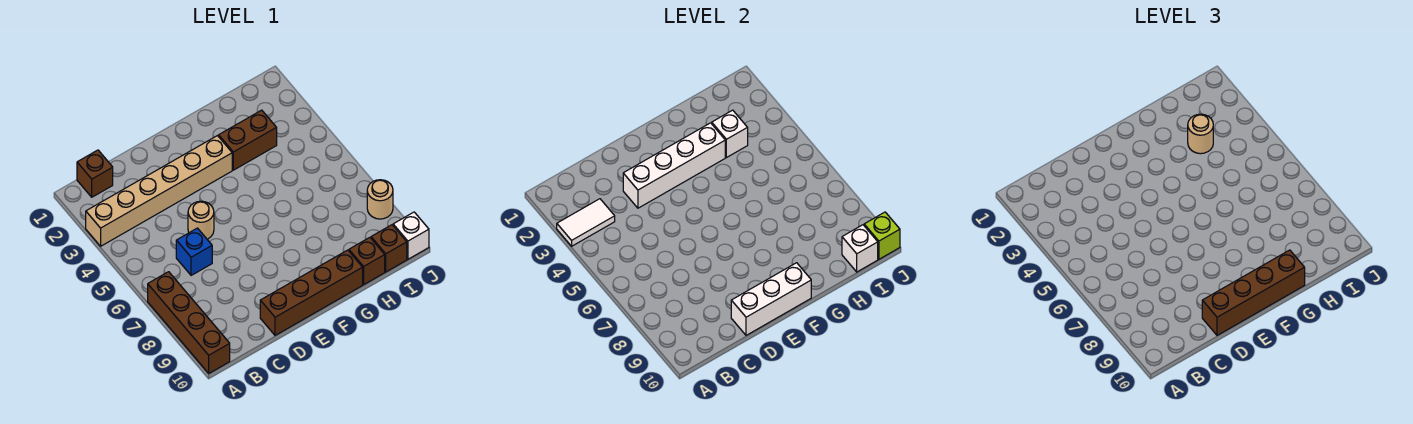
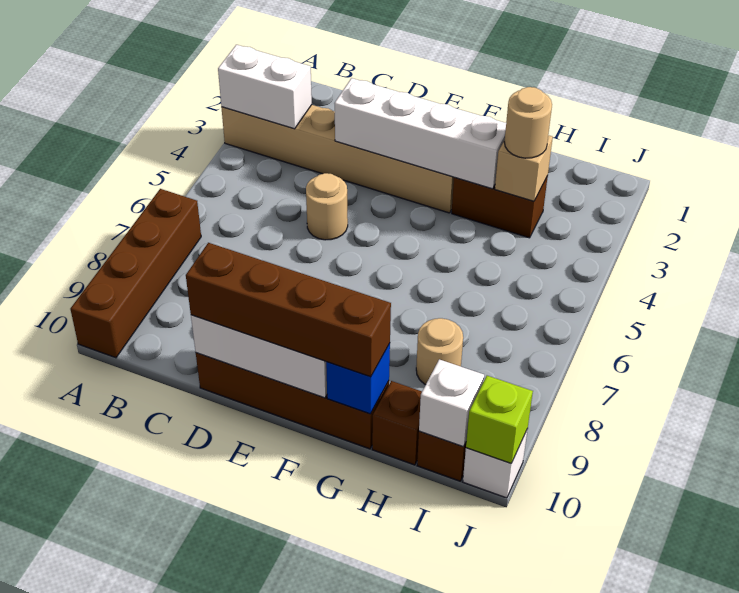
white tile A3:B3 level 2 -> white brick A3:B3 level 2
brown brick B1 level 1 -> none
blue brick C6 level 1 -> blue brick G10 level 2
white brick H3 level 2 -> tan brick H3 level 2
tan round brick J8 level 1 -> tan round brick H8 level 1

